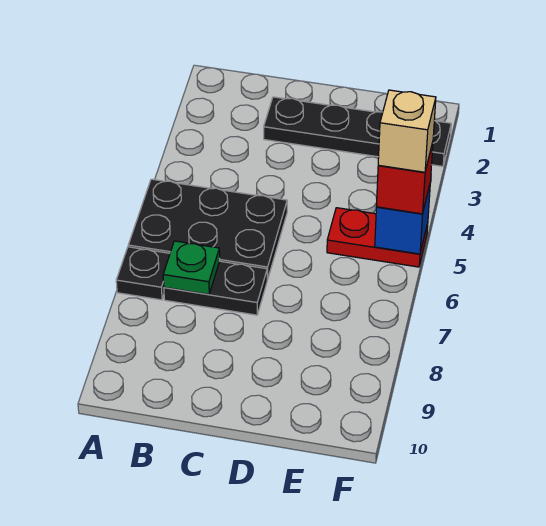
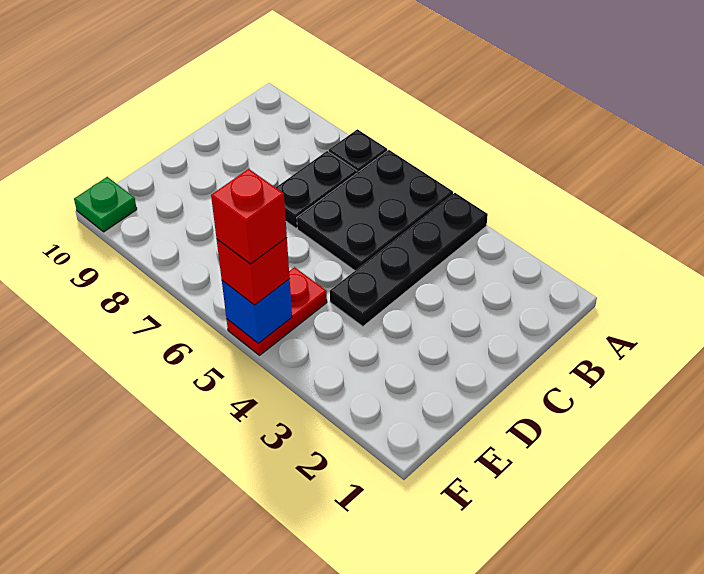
green plate B7 level 2 -> green plate F10 level 1
black plate C2:F2 level 1 -> black plate A4:D4 level 1
tan brick F5 level 4 -> red brick F5 level 4

